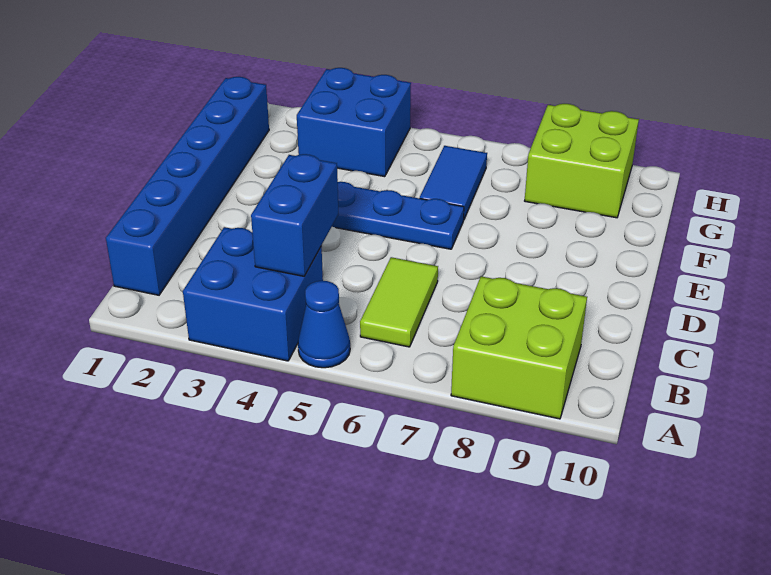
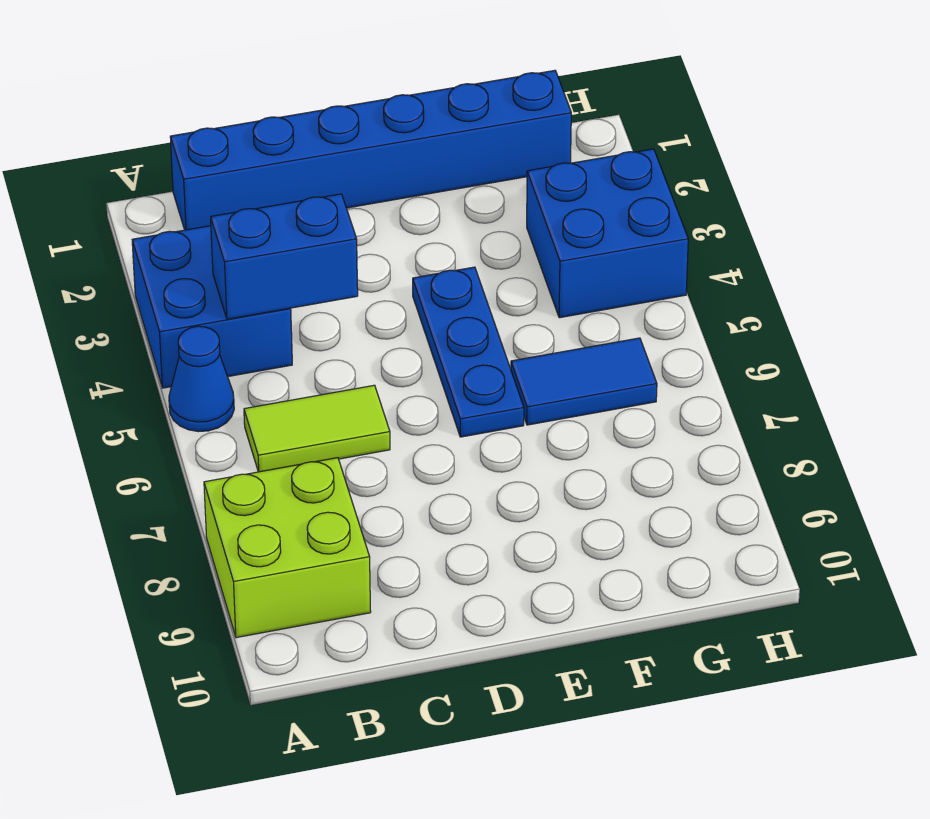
lime brick G8:H9 level 1 -> none

